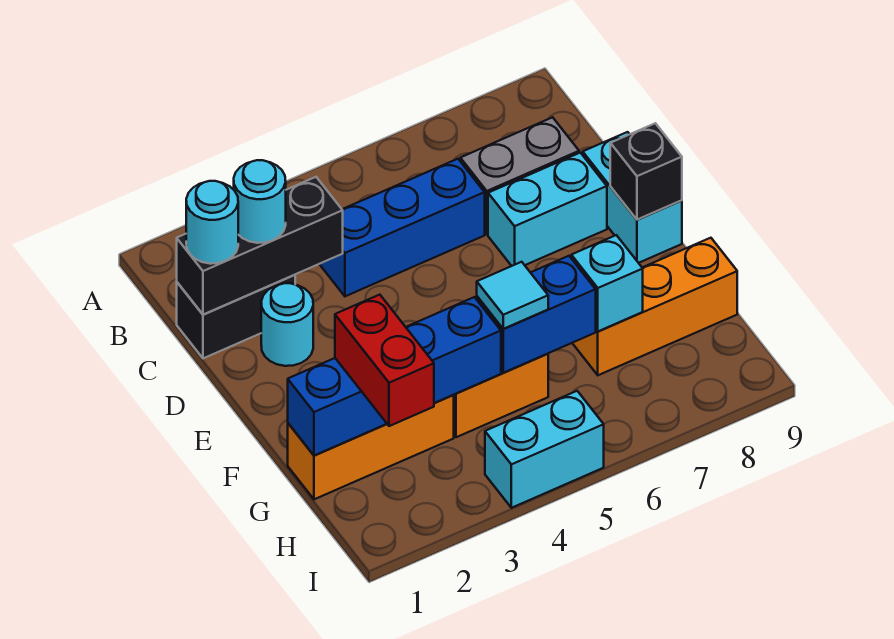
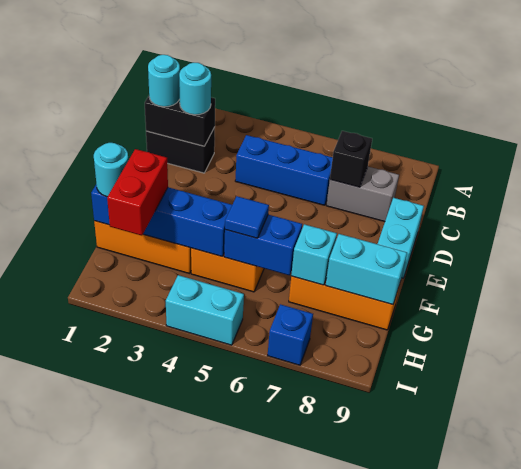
black brick C1:C3 level 2 -> black brick C1:C2 level 2
cyan round brick D2 level 1 -> cyan round brick G1 level 3
cyan brick D7:D8 level 1 -> cyan brick G8:G9 level 2
black brick E9 level 2 -> black brick C7 level 2
cyan tile G5 level 3 -> blue tile G5 level 3
none -> blue brick I7 level 1

